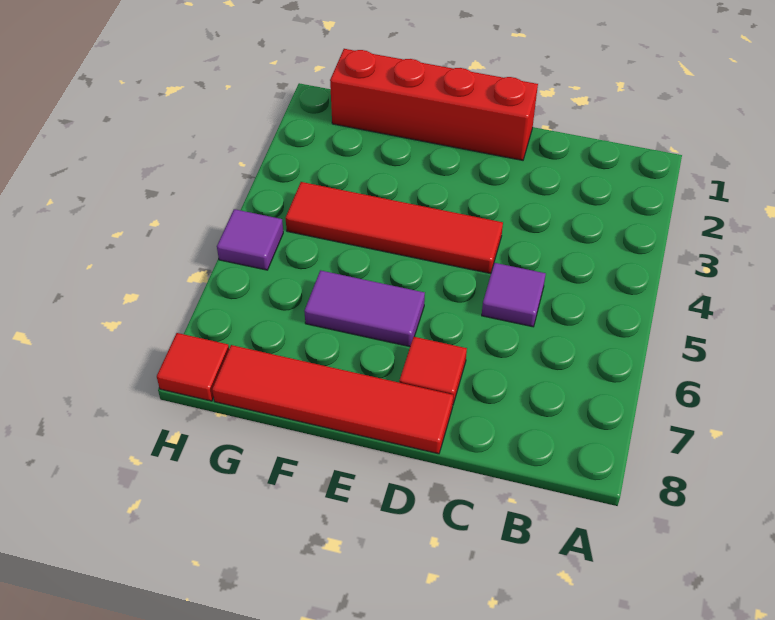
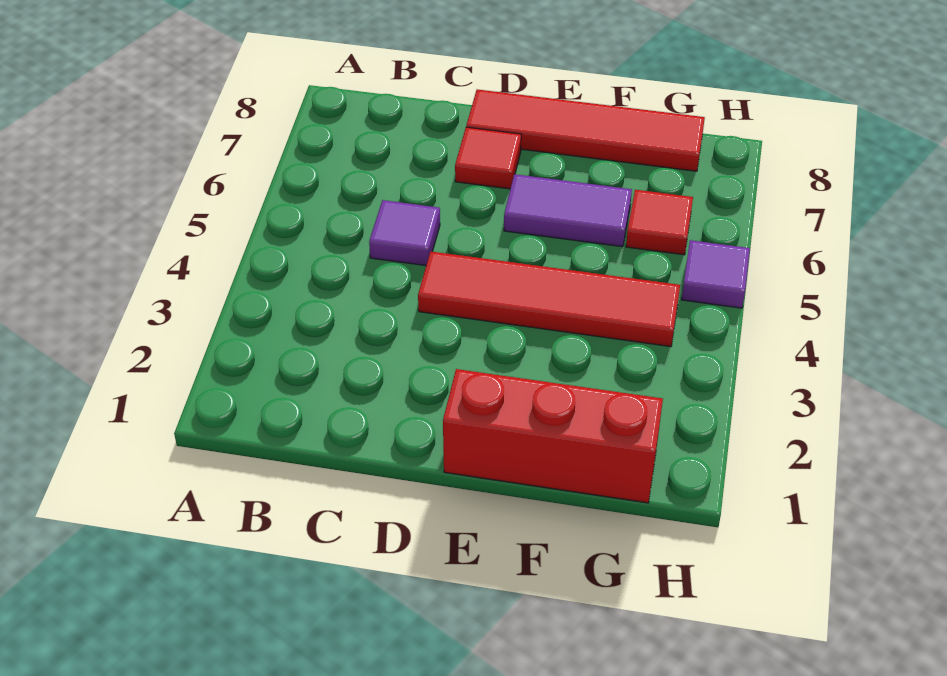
red brick D1:G1 level 1 -> red brick E1:G1 level 1
red tile H8 level 1 -> red tile G6 level 1

